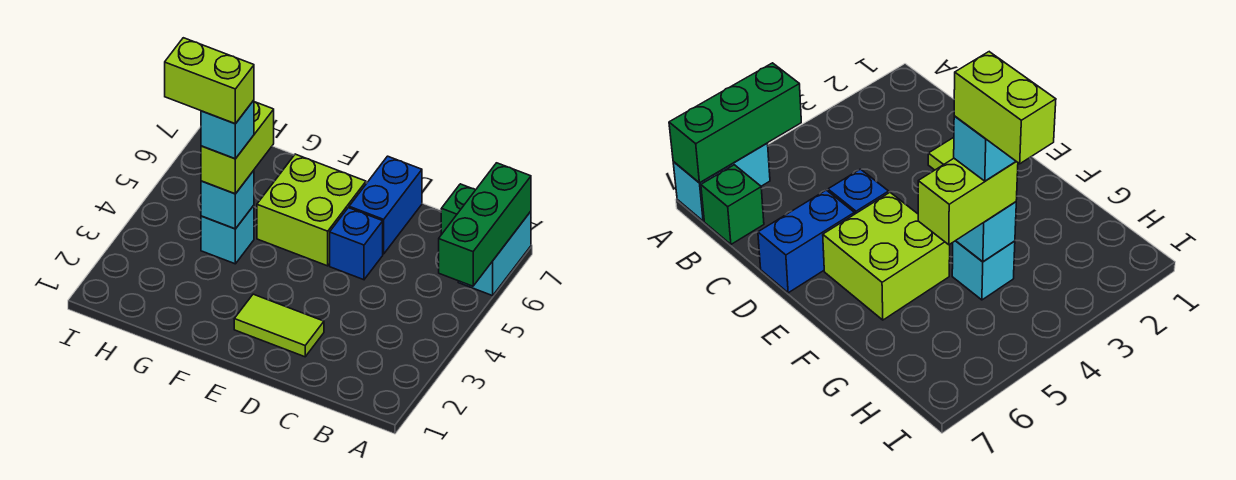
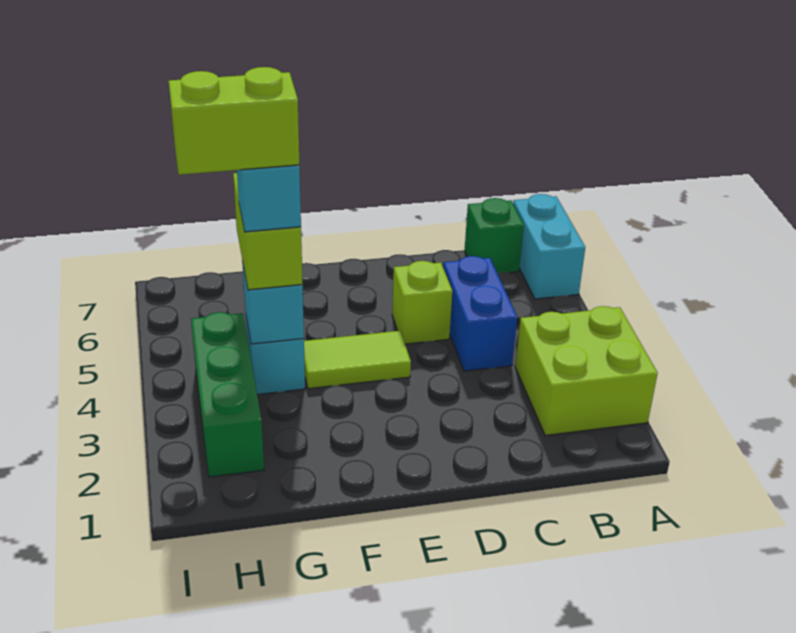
green brick A5:A7 level 2 -> green brick H2:H4 level 1
lime tile D2:E2 level 1 -> lime tile E4:F4 level 1
blue brick D5 level 1 -> lime brick D5 level 1
blue brick D6:D7 level 1 -> blue brick C4:C5 level 1
lime brick E5:F6 level 1 -> lime brick A2:B3 level 1

